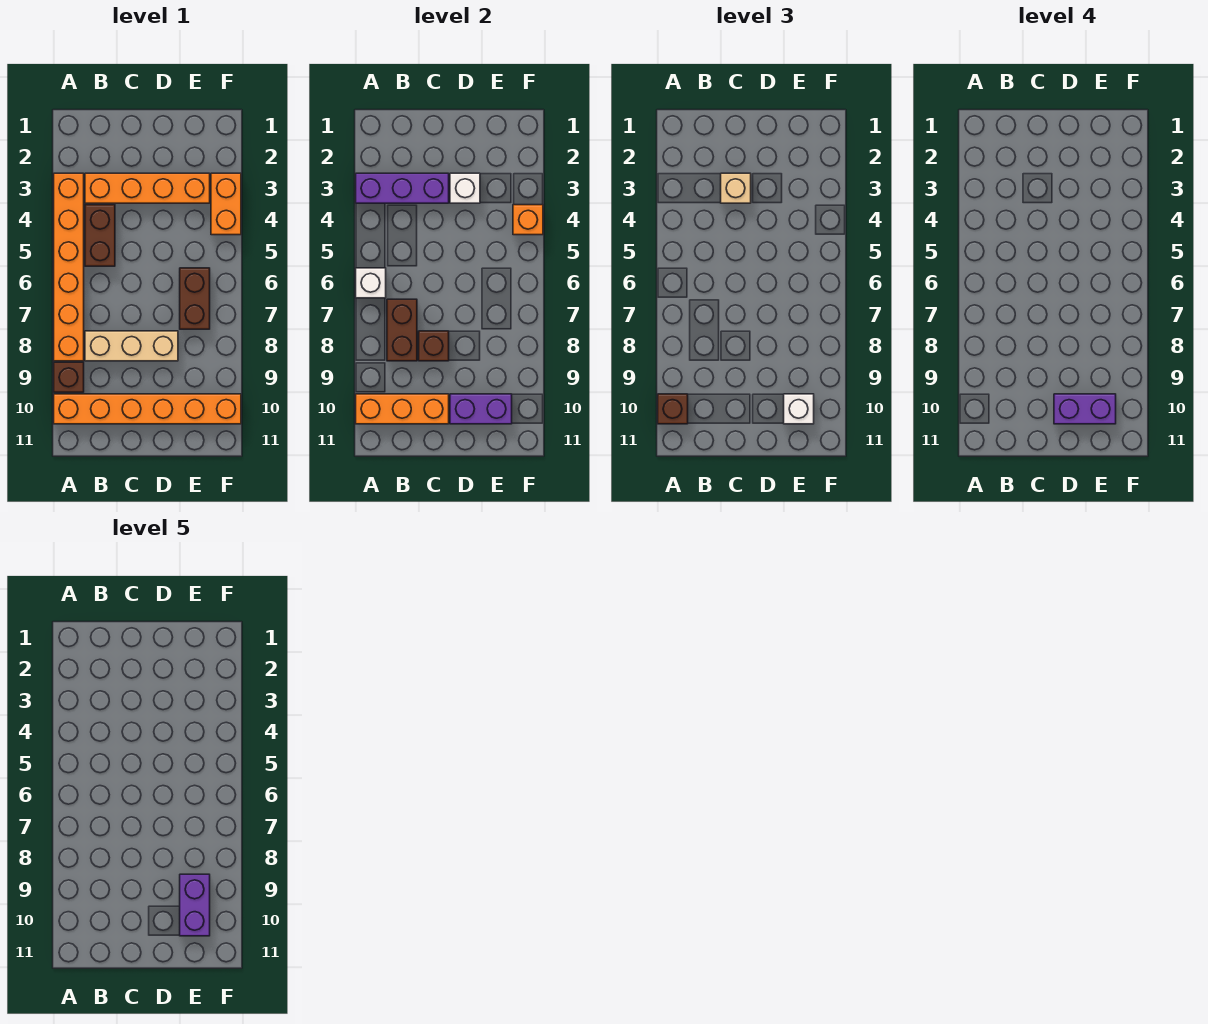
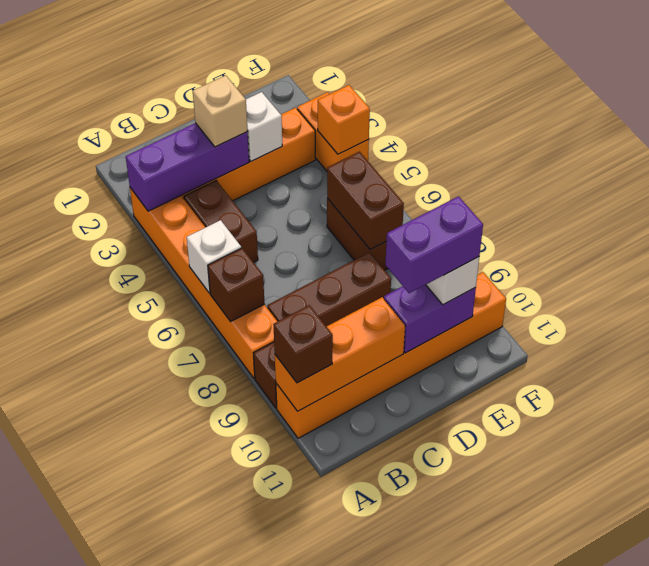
brown brick B7:B8 level 2 -> brown brick E6:E7 level 2
tan brick B8:D8 level 1 -> brown brick B8:D8 level 1
brown brick C8 level 2 -> brown brick A7 level 2
purple brick E9:E10 level 5 -> none

